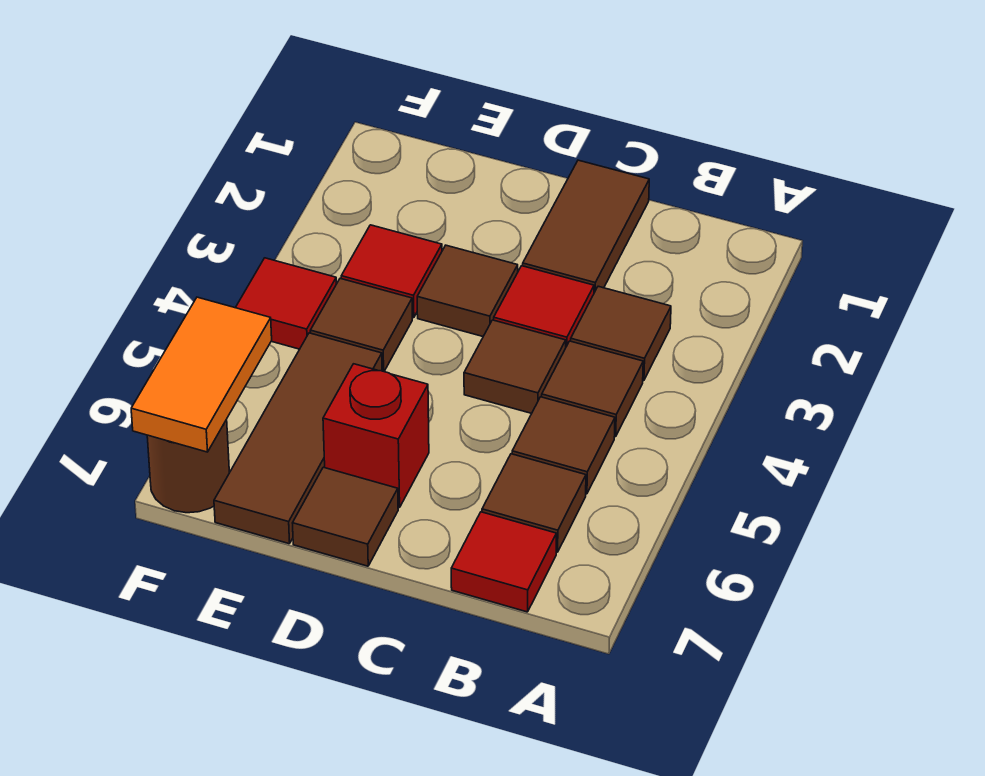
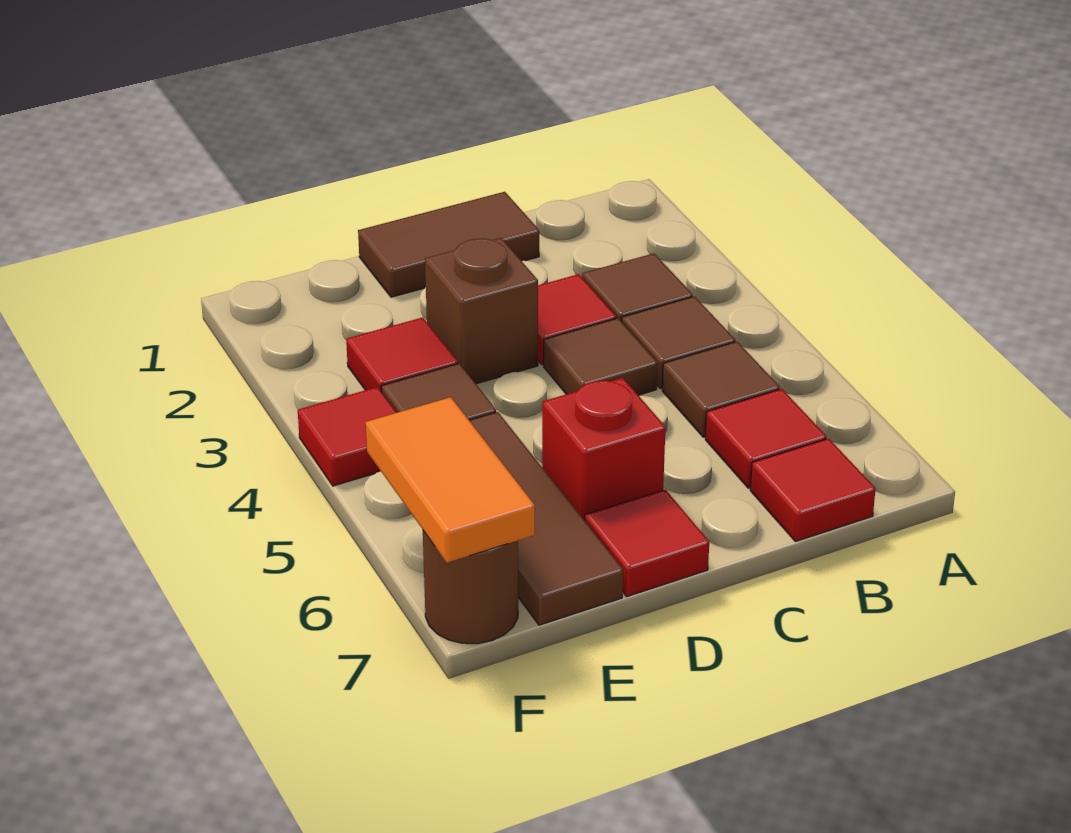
brown tile B6 level 1 -> red tile B6 level 1
brown tile C1:C2 level 1 -> brown tile C1:D1 level 1
brown tile D3 level 1 -> brown brick D3 level 1
brown tile D7 level 1 -> red tile D7 level 1

